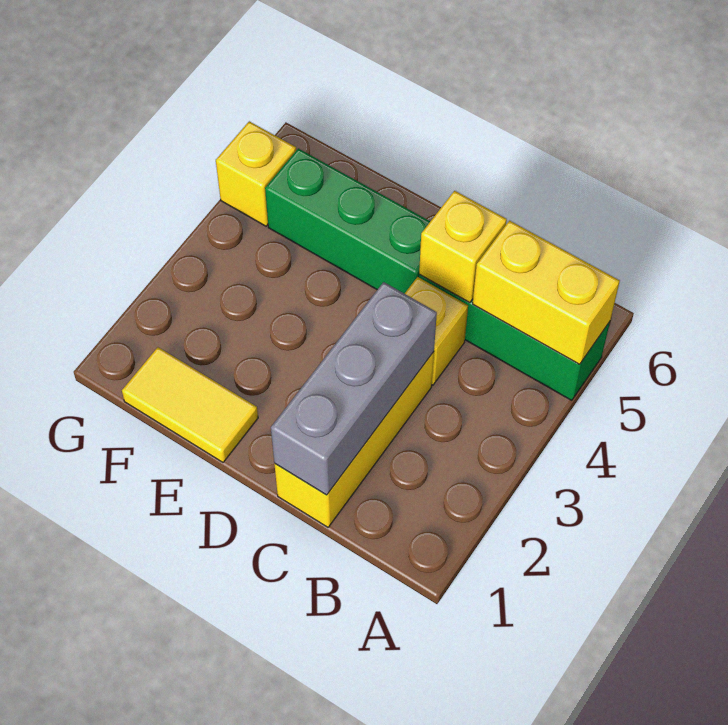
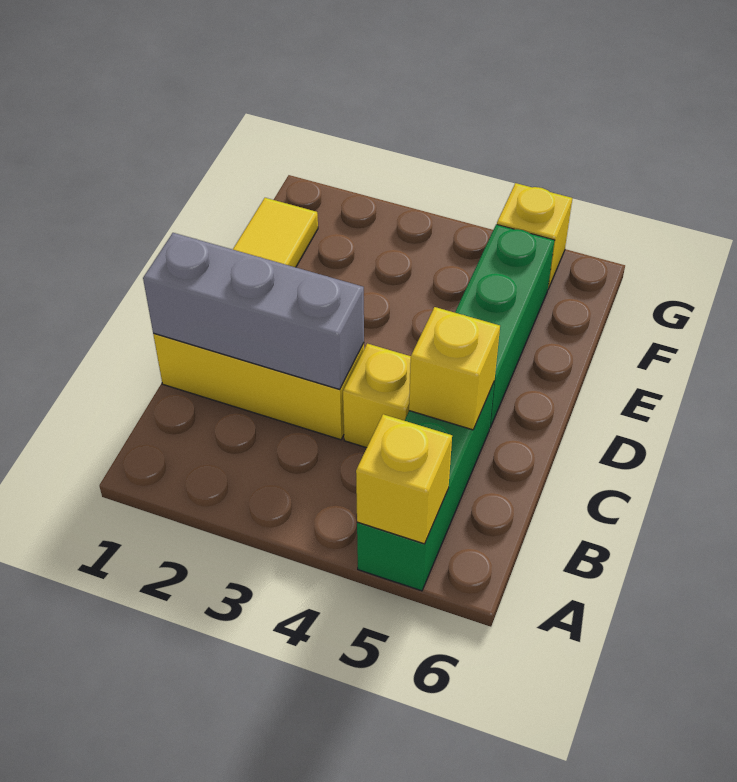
yellow brick A5:B5 level 2 -> yellow brick A5 level 2

